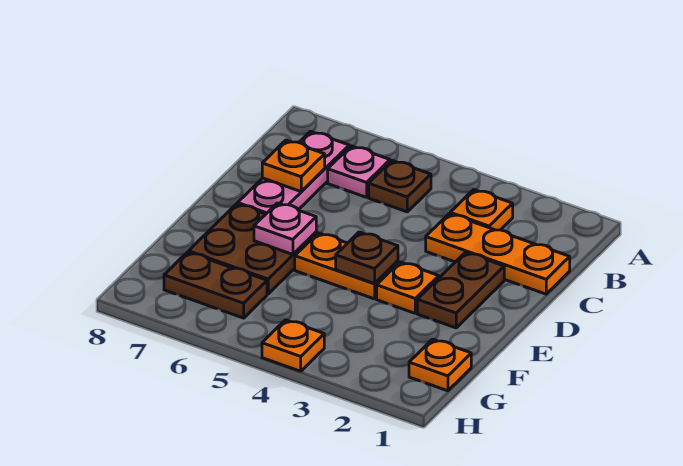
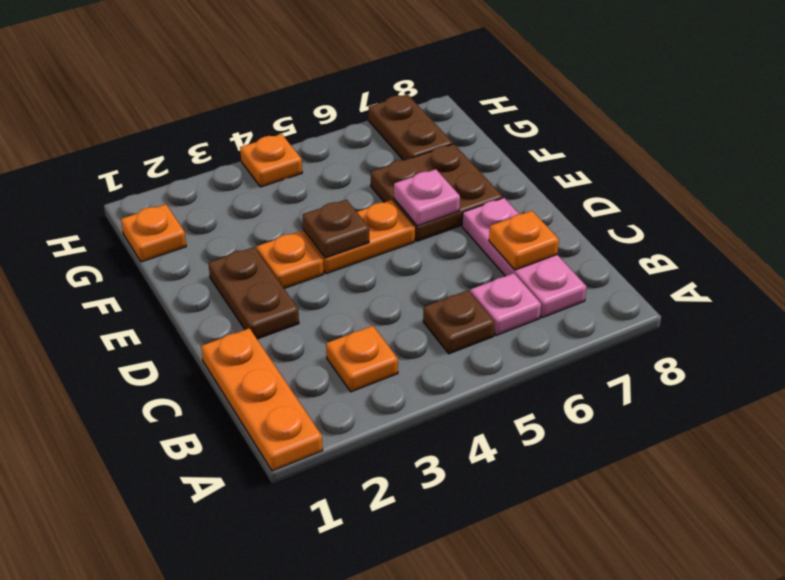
orange plate C1:C3 level 1 -> orange plate A1:C1 level 1
brown plate G6:G7 level 1 -> brown plate G7:H7 level 1

